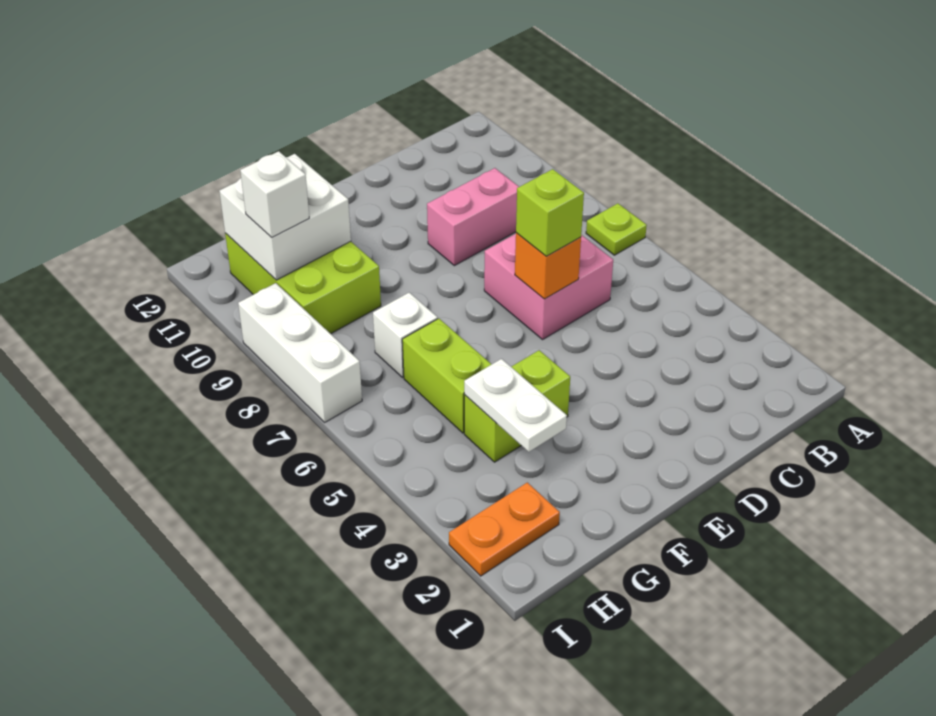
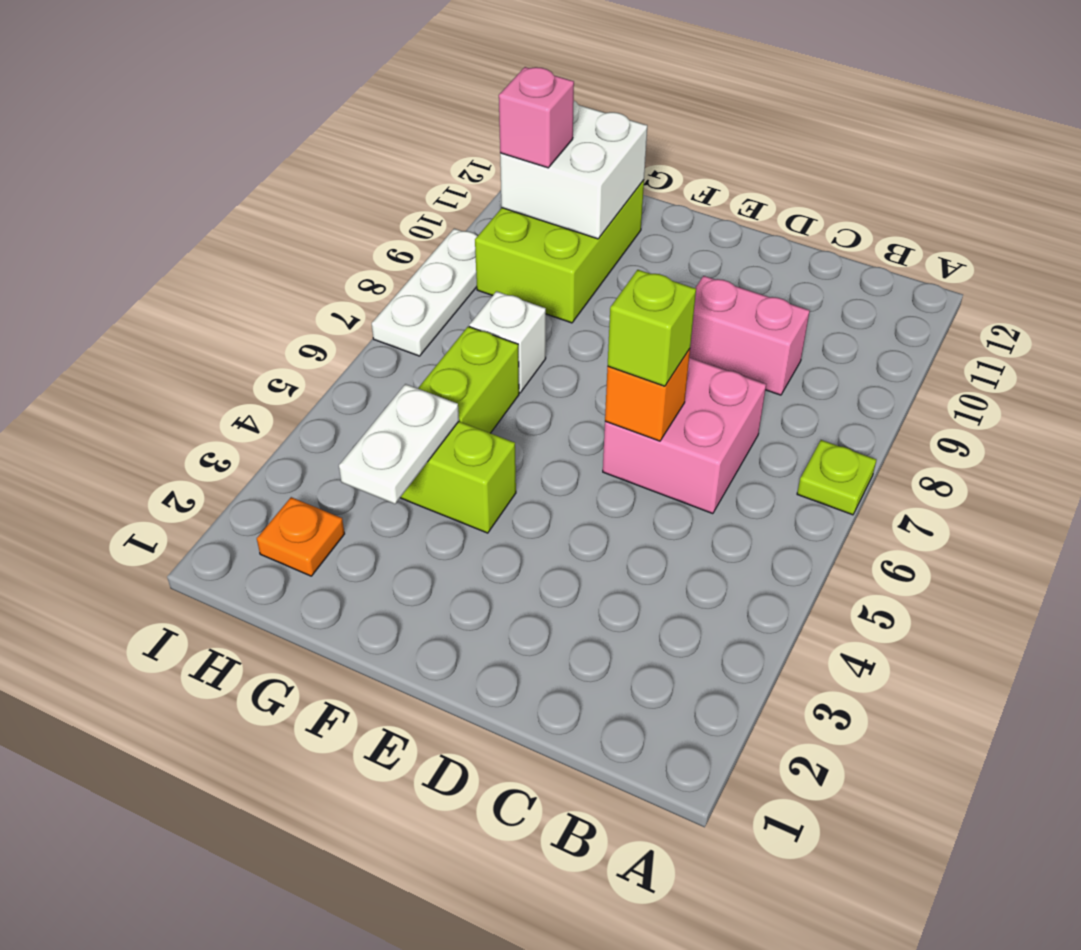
orange plate H2:I2 level 1 -> orange plate H2 level 1
white brick H10 level 3 -> pink brick H10 level 3
white brick I7:I9 level 1 -> white plate I7:I9 level 1

